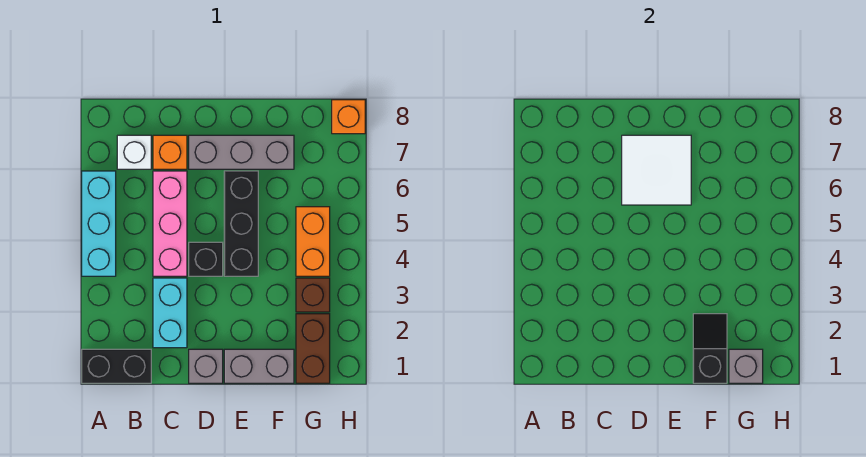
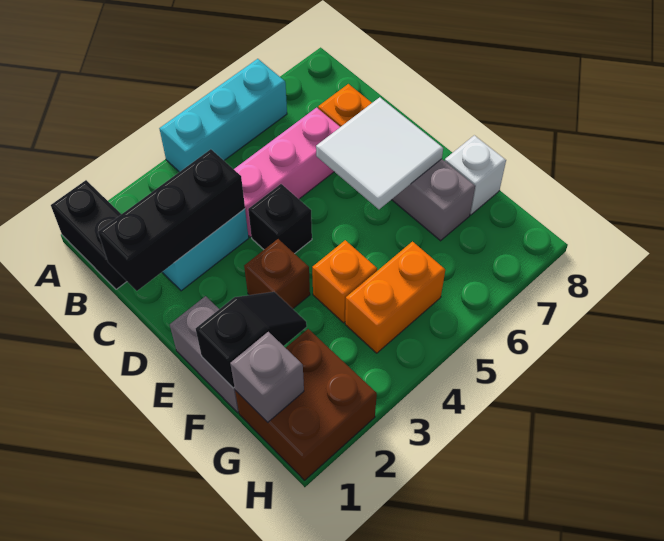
white brick B7 level 1 -> white brick F8 level 1
grey brick D1 level 1 -> none
black brick E4:E6 level 1 -> black brick C1:C3 level 2
brown brick G1:G2 level 1 -> brown brick G1:H2 level 1
brown brick G3 level 1 -> brown brick E3 level 1
orange brick H8 level 1 -> orange brick F4 level 1

